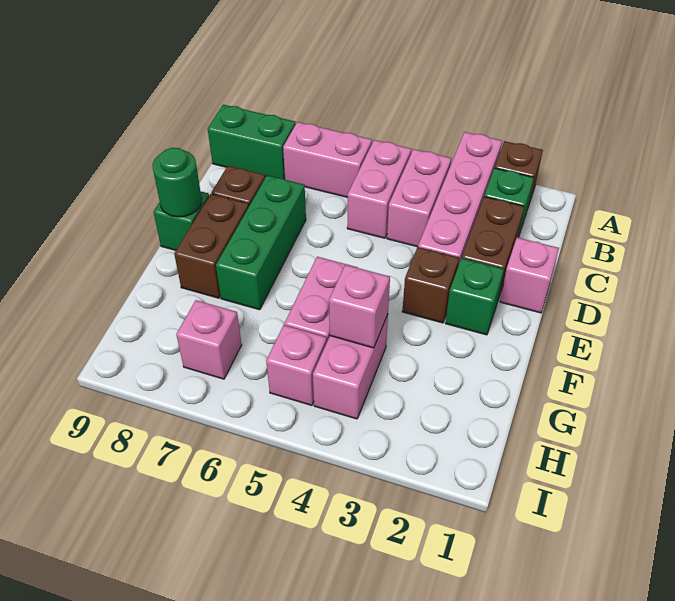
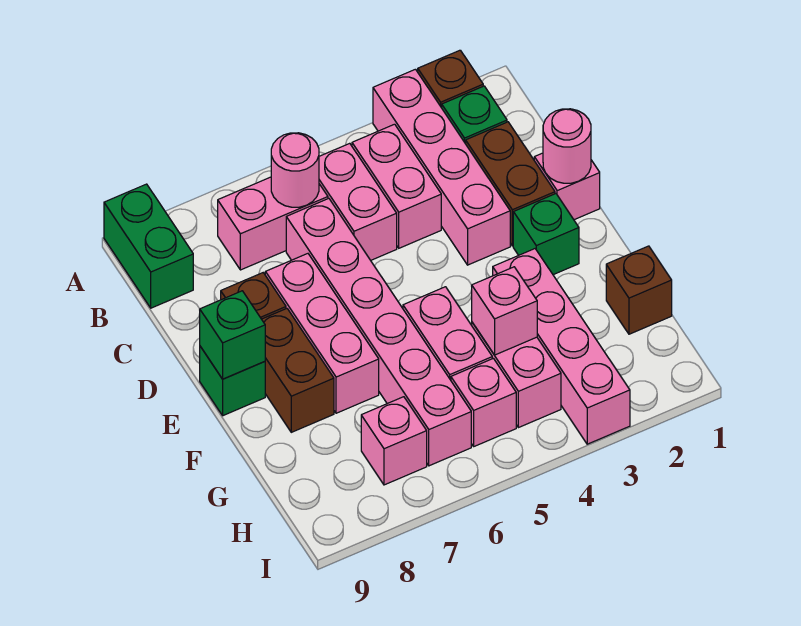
none -> pink round brick B6 level 2
green brick B8:B9 level 1 -> green brick A9:B9 level 1
none -> pink brick C6:H6 level 1
none -> pink round brick D1 level 2
green brick D7:F7 level 1 -> pink brick D7:F7 level 1
brown brick E3 level 1 -> brown brick G1 level 1
green round brick E9 level 2 -> green brick E9 level 2
none -> pink brick F3:I3 level 1

